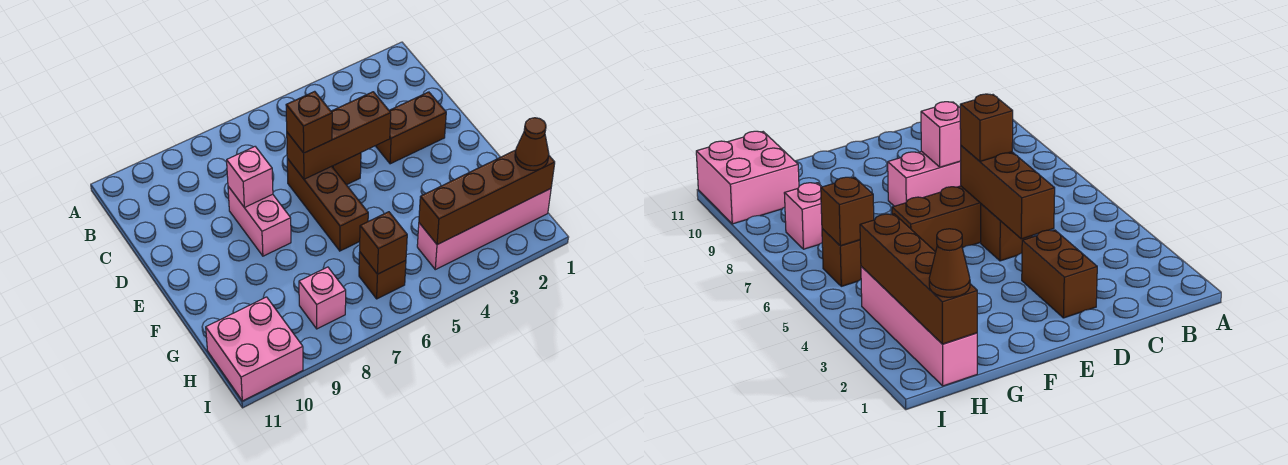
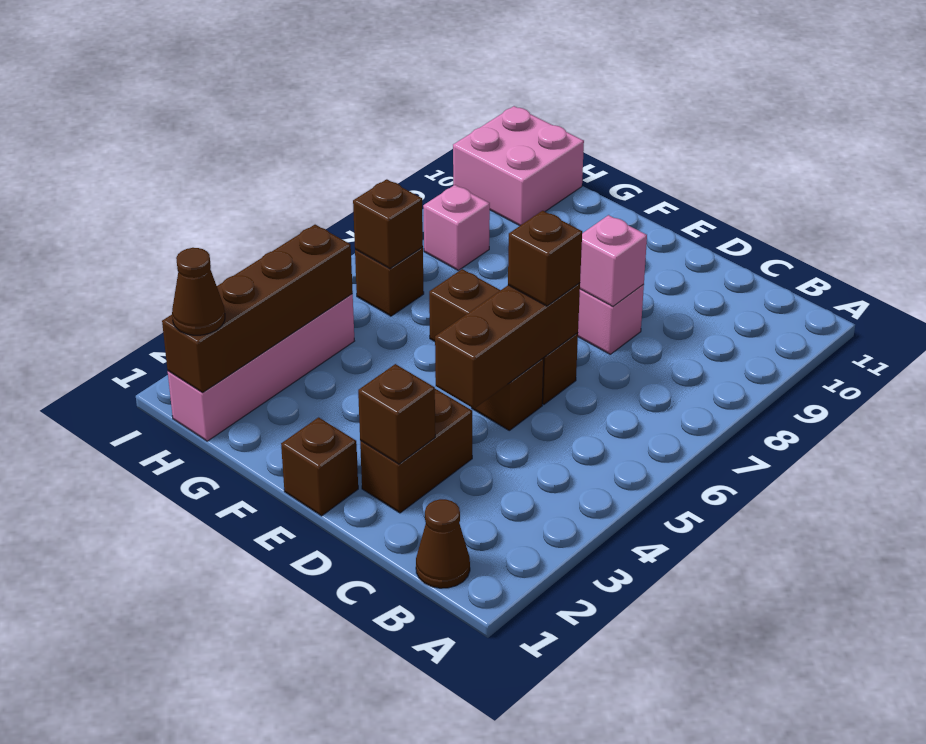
none -> brown cone B1 level 1
none -> brown brick D2 level 2
none -> brown brick E1 level 1

